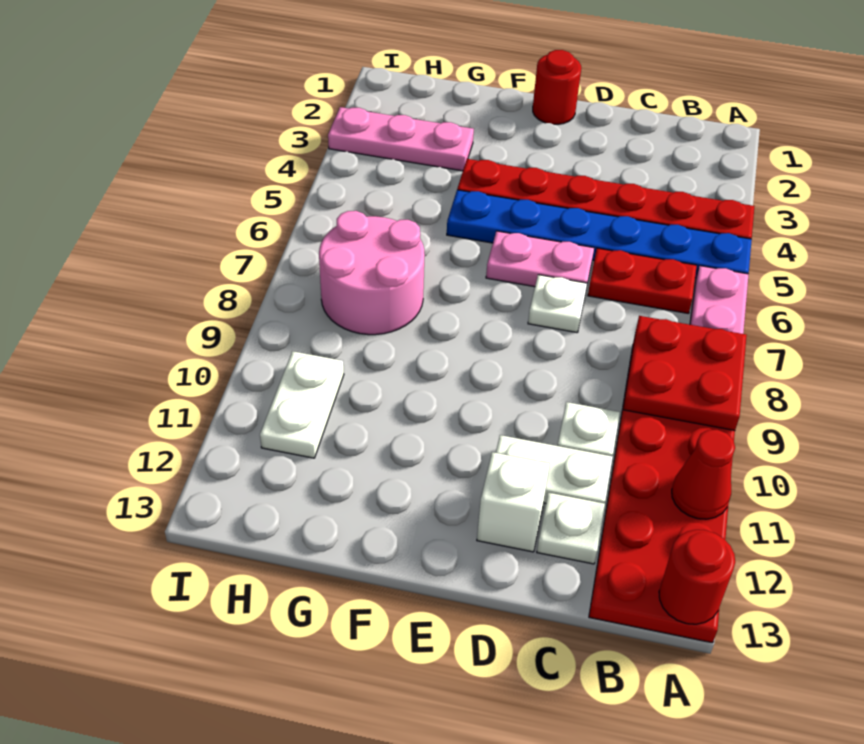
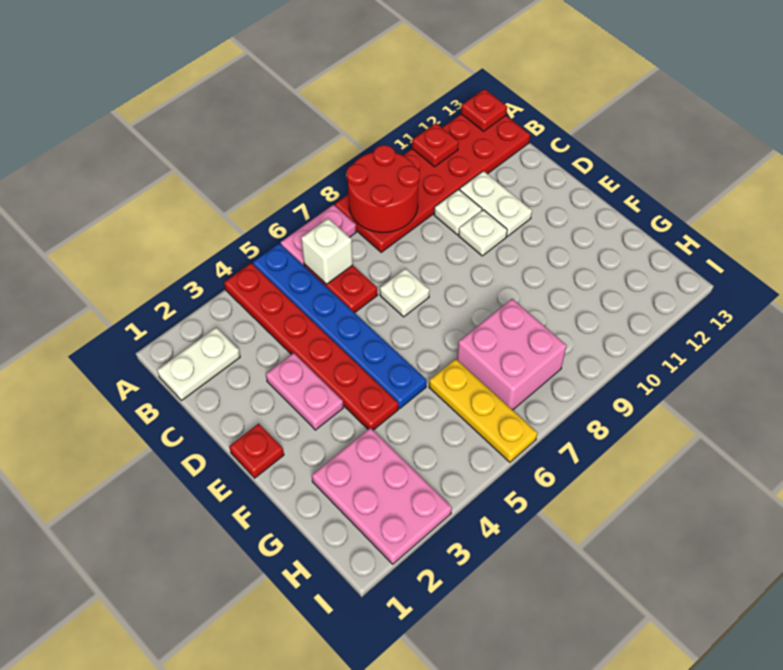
red plate A8:B9 level 2 -> red round brick A8:B9 level 2
red cone A11 level 2 -> red plate A11 level 2
red round brick A13 level 2 -> red plate A13 level 2
white plate C12 level 1 -> white plate D10 level 1
pink plate D6:E6 level 1 -> pink plate D3:E3 level 1
white brick D12 level 1 -> white brick B6 level 2
red round brick E1 level 1 -> red plate E1 level 1
pink plate G3:I3 level 1 -> pink plate G2:I3 level 1
none -> yellow plate G6:I6 level 1
pink round brick G7:H8 level 1 -> pink brick G7:H8 level 1
white plate H10:H11 level 1 -> white plate B1:B2 level 1

